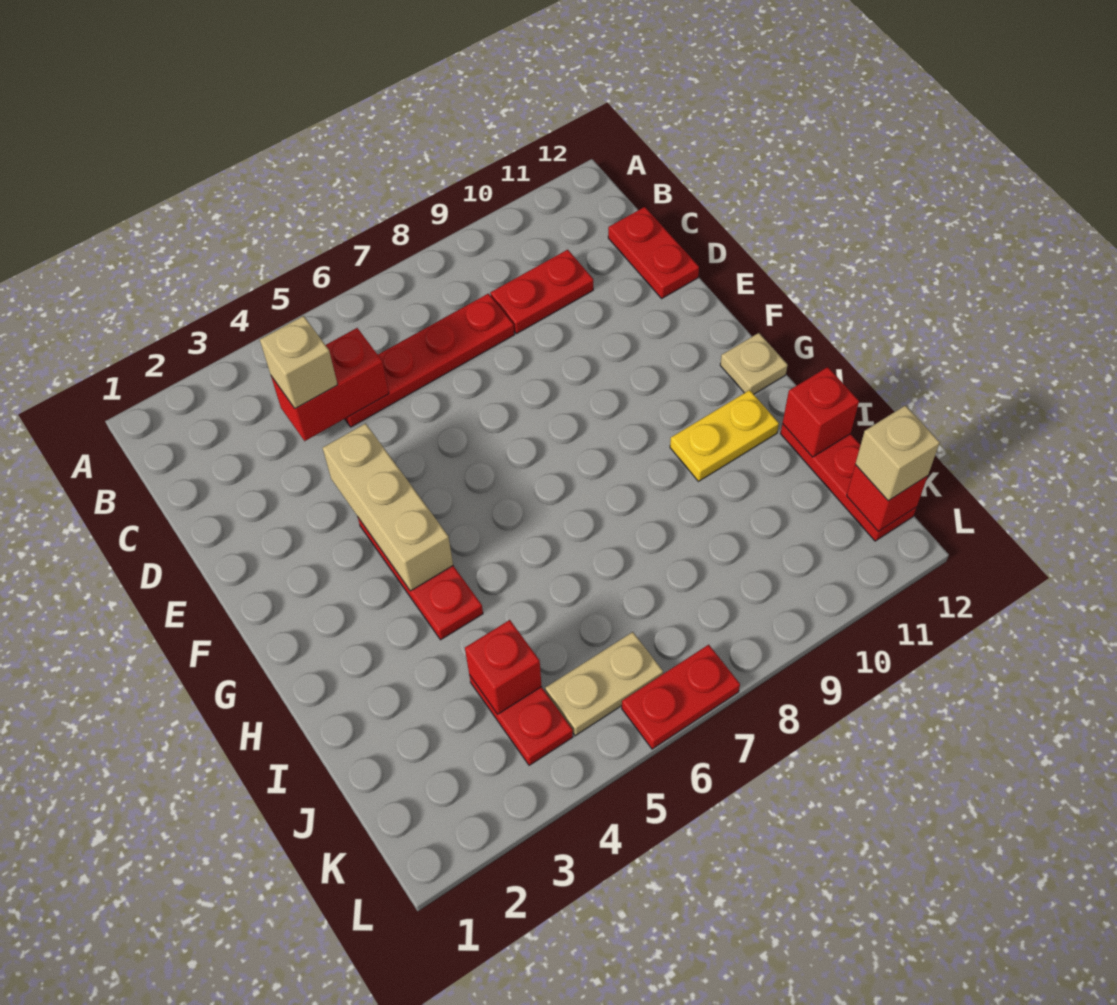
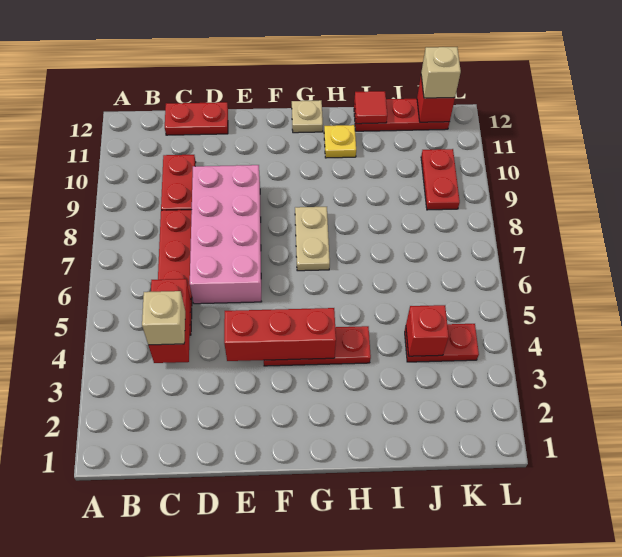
none -> pink brick D6:E9 level 1
tan brick E4:G4 level 2 -> red brick E4:G4 level 2
yellow plate H10:H11 level 1 -> yellow plate H11 level 1
red brick I12 level 2 -> red tile I12 level 2
tan plate K5:K6 level 1 -> tan plate G7:G8 level 1
red plate L6:L7 level 1 -> red plate K9:K10 level 1

